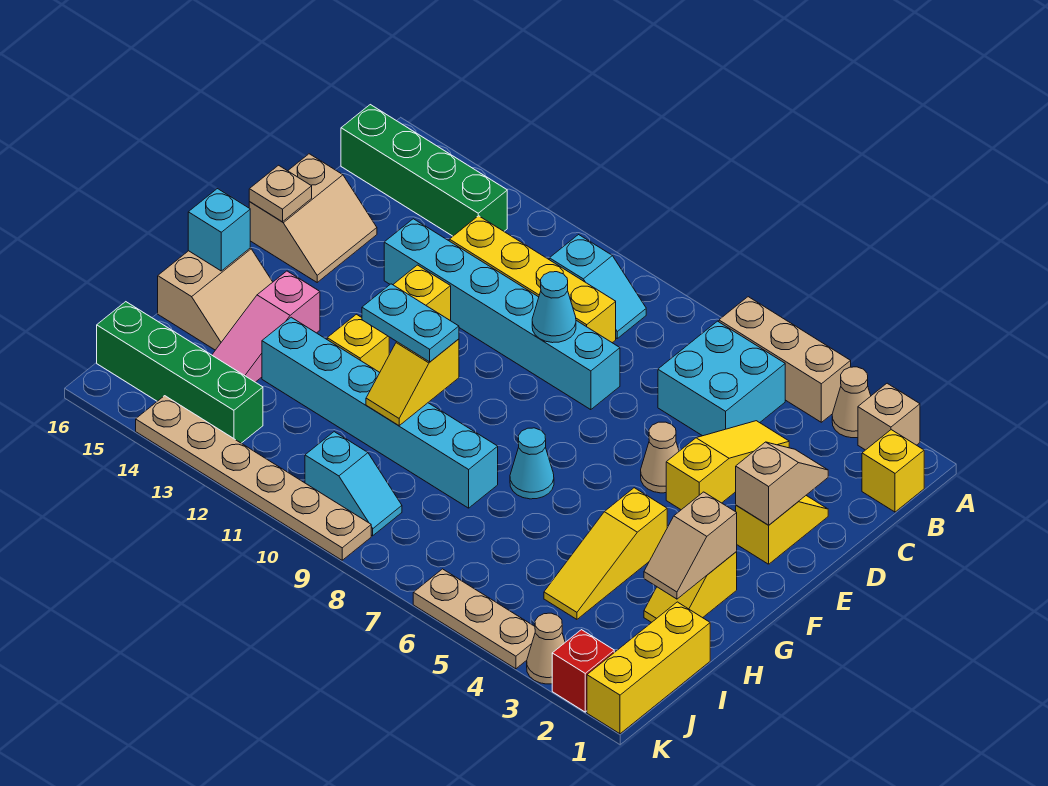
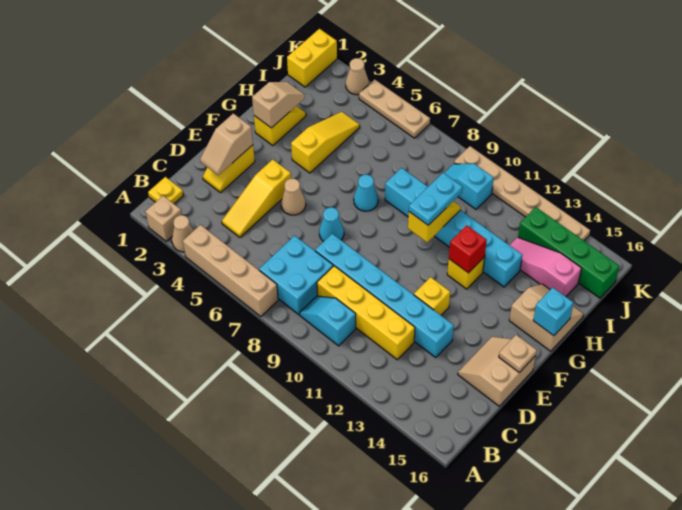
tan brick A4:A6 level 1 -> tan brick A4:A7 level 1
yellow brick B1 level 1 -> yellow plate B1 level 1
cyan brick B5:C6 level 1 -> cyan brick B7:C8 level 1
green brick B13:B16 level 1 -> none
cyan cone D9 level 2 -> cyan cone E7 level 1
cyan plate G10:G11 level 3 -> cyan plate G10:H10 level 3
pink slope G14:I14 level 1 top G -> pink slope I13:I15 level 1 top 15
tan slope G15:H16 level 1 top 16 -> tan slope G15:H16 level 1 top G
yellow brick I1:K1 level 1 -> yellow brick J1:K1 level 1
red brick K2 level 1 -> red brick G12 level 2

